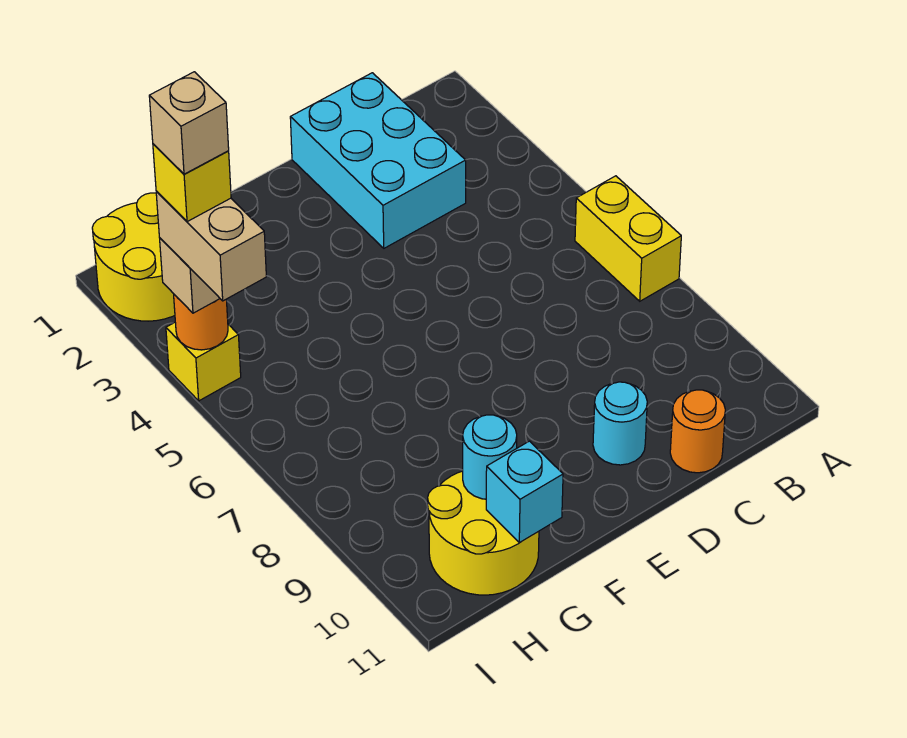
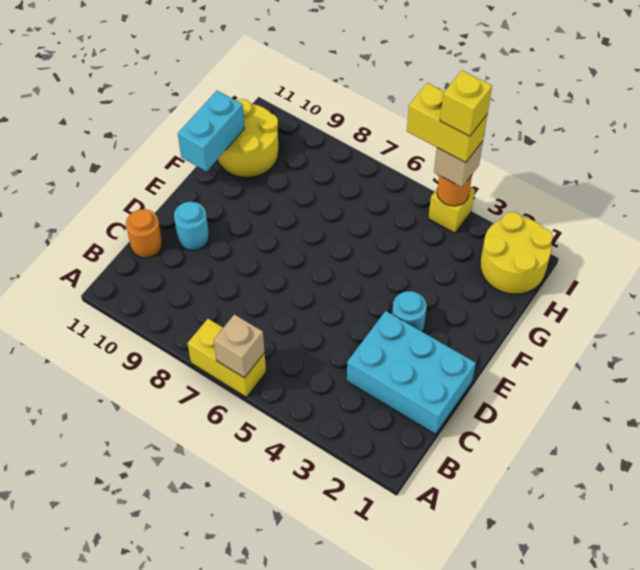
cyan round brick G10 level 2 -> cyan round brick E3 level 1
cyan brick G11 level 2 -> cyan brick F11:G11 level 2
tan brick I4:I5 level 4 -> yellow brick I4:I5 level 4
tan brick I4 level 6 -> tan brick A6 level 2

